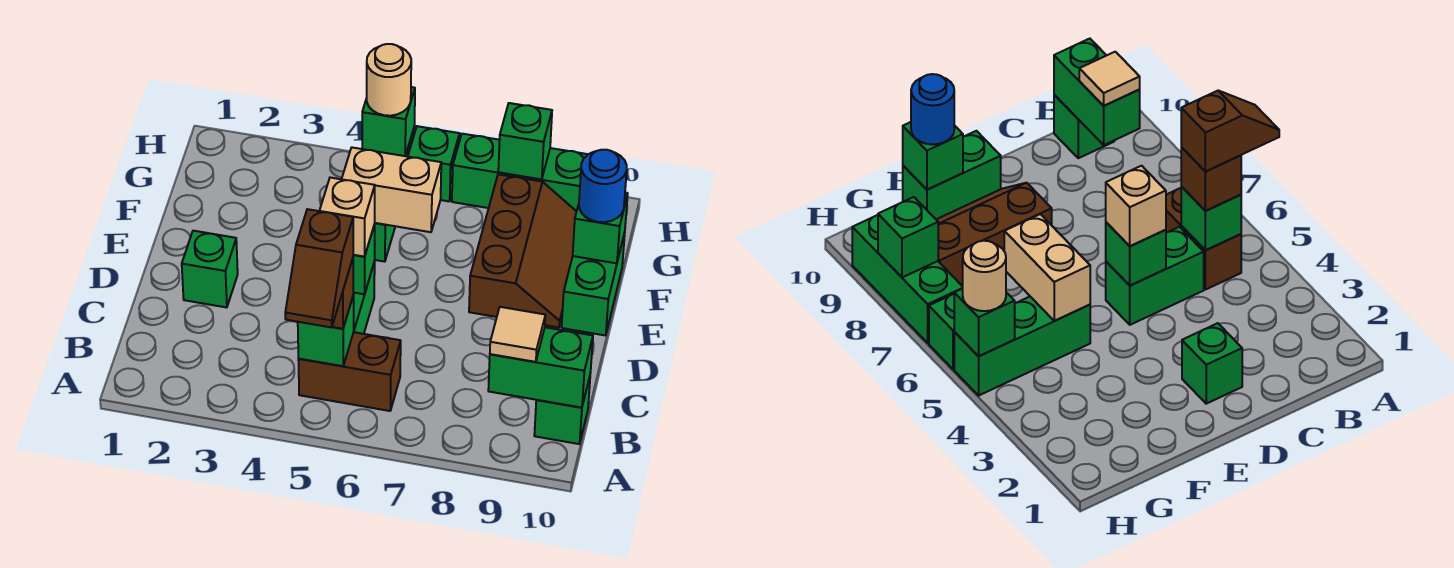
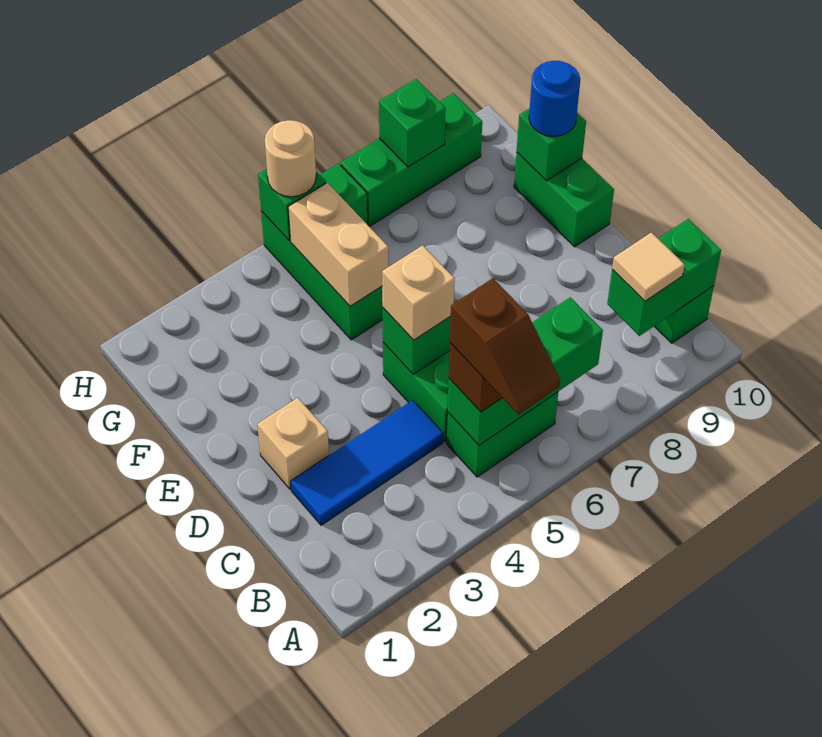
brown brick B5:B6 level 1 -> green brick B5:B6 level 1
green brick B5 level 2 -> green brick B5:B7 level 2
none -> blue tile C2:C4 level 1
green brick D2 level 1 -> tan brick D2 level 1
brown slope E8:G9 level 1 top 8 -> none
tan brick F5:F6 level 2 -> tan brick F5:G5 level 2

